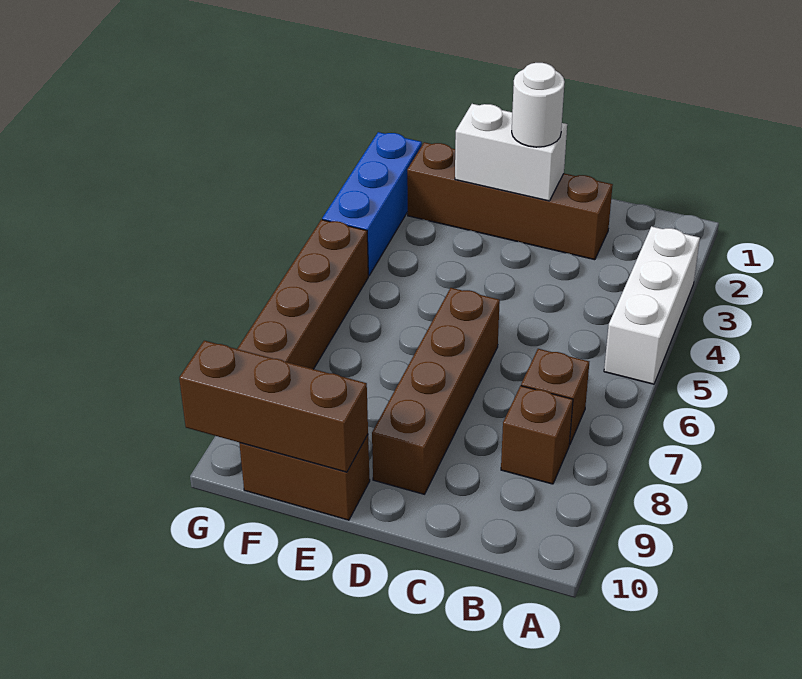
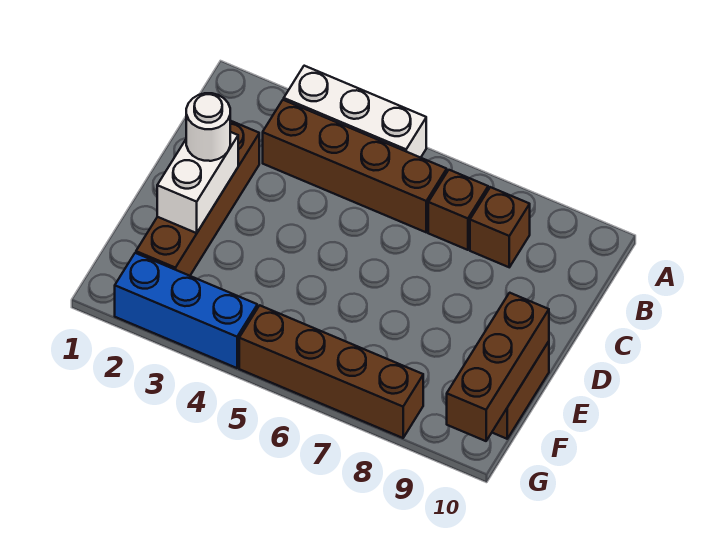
brown brick D6:D9 level 1 -> brown brick B3:B6 level 1

